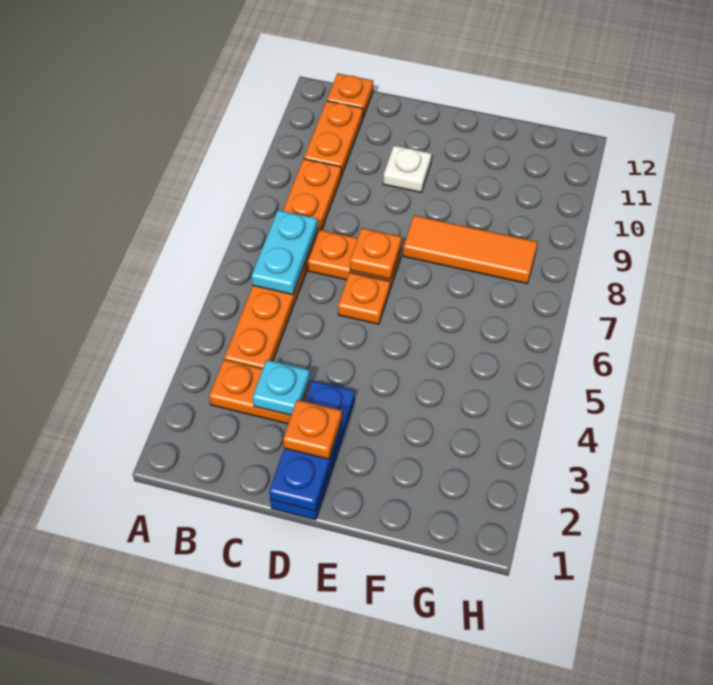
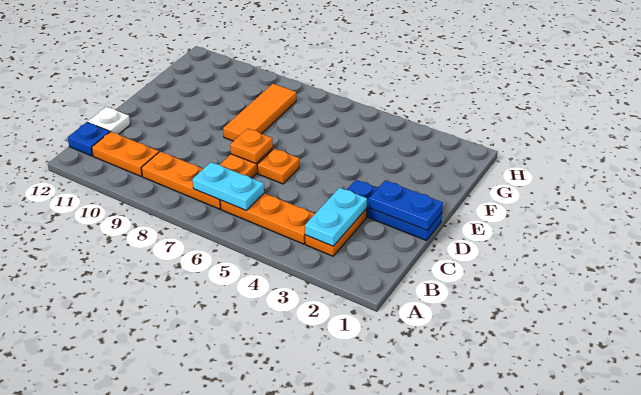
orange plate B12 level 1 -> blue plate B12 level 1
cyan plate C3 level 2 -> cyan plate B3:C3 level 2
orange plate D2 level 3 -> none
white plate D10 level 1 -> white plate C12 level 1

